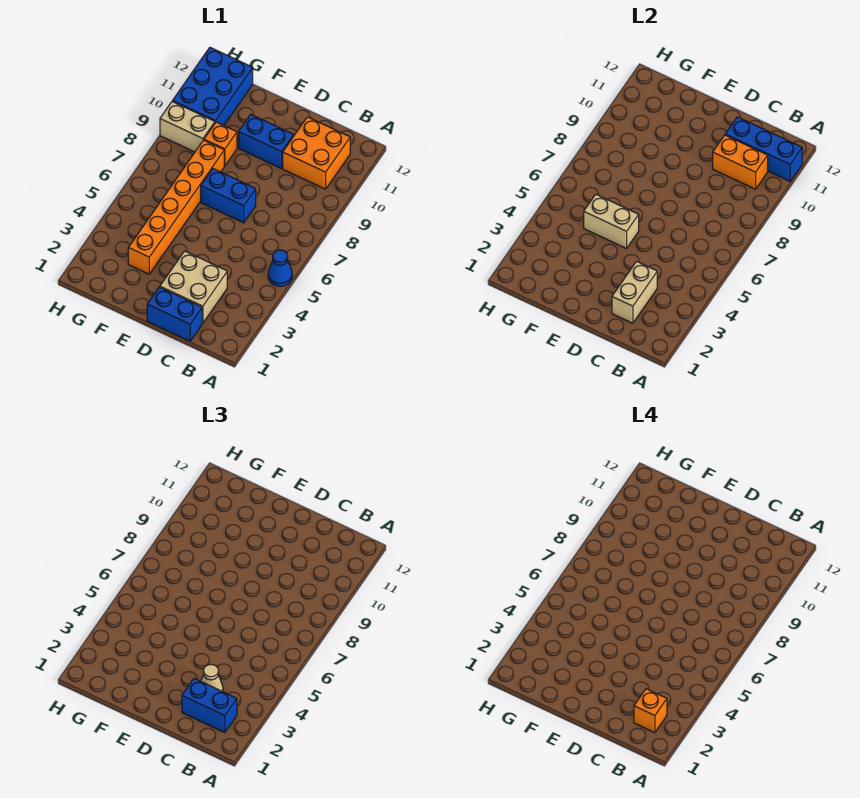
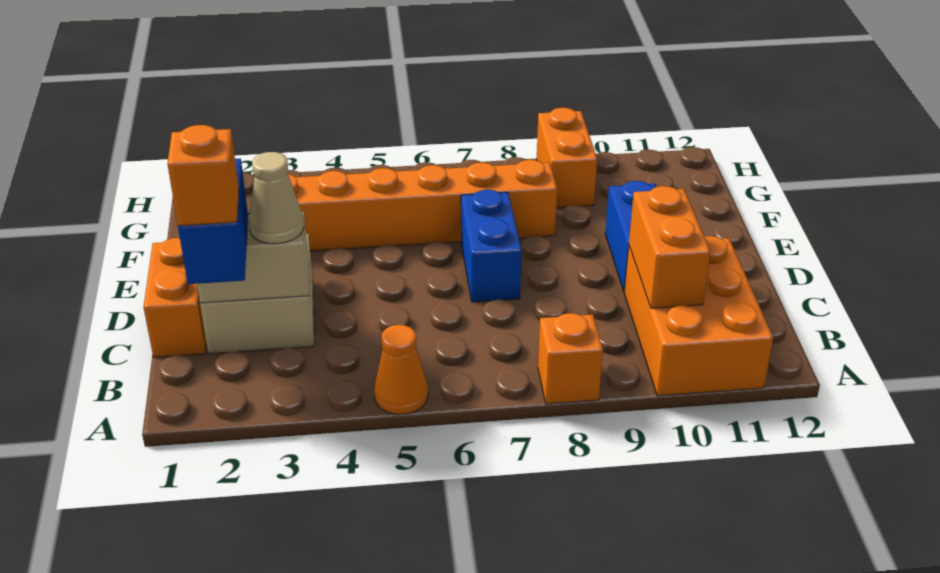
blue cone A5 level 1 -> orange cone A5 level 1
blue brick A11:C11 level 2 -> none
orange brick B10:C11 level 1 -> orange brick A10:C11 level 1
blue brick C1:D1 level 1 -> orange brick C1:D1 level 1
tan brick E5:F5 level 2 -> none
orange brick F9 level 1 -> orange brick A8 level 1
tan brick G9:H9 level 1 -> orange brick G9:H9 level 1
blue brick G10:H12 level 1 -> none

